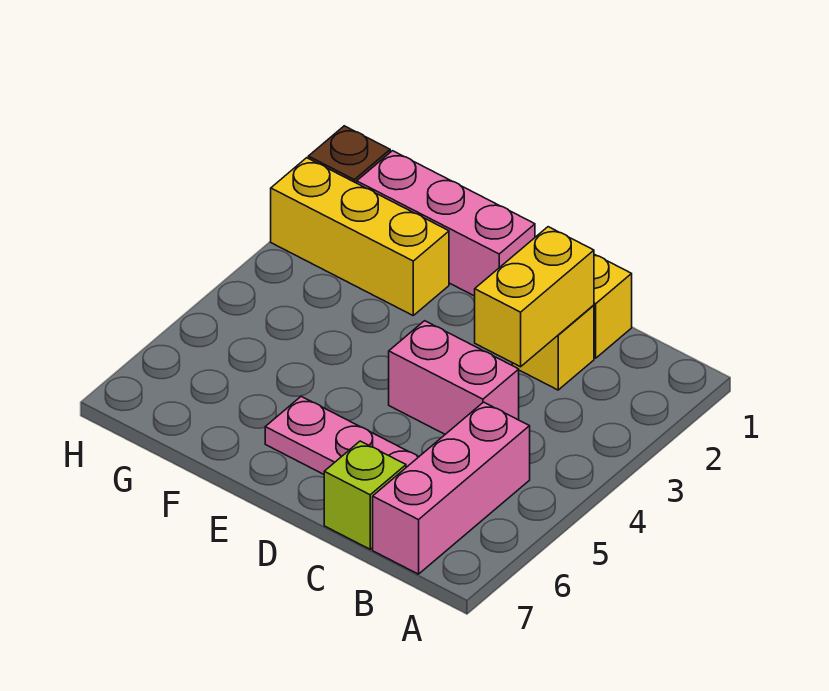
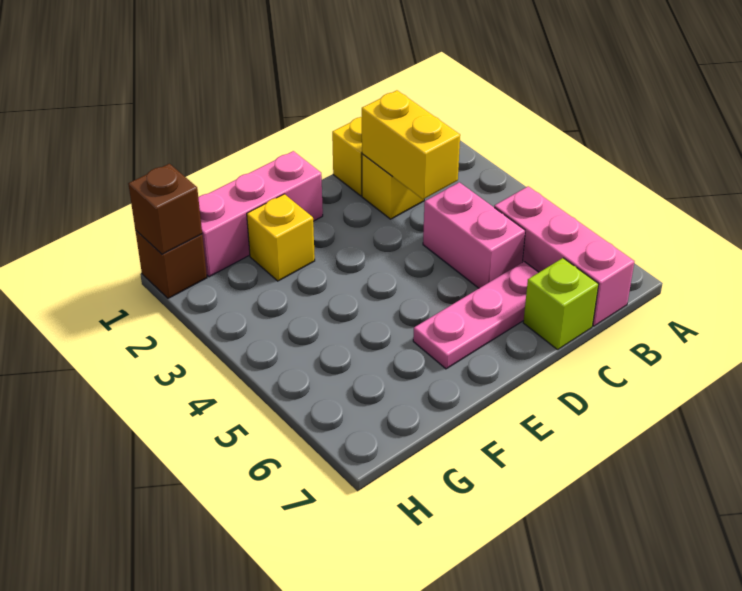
pink brick C4:D4 level 1 -> pink brick C4:C5 level 1
yellow brick F2:H2 level 1 -> yellow brick F2 level 1
none -> brown brick H1 level 2

